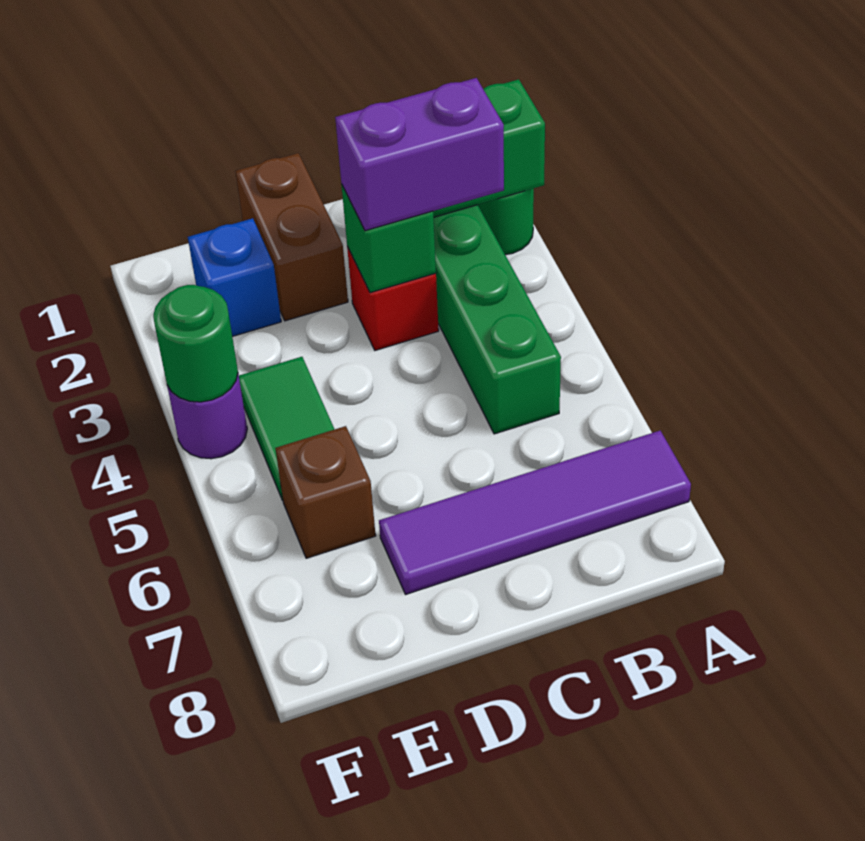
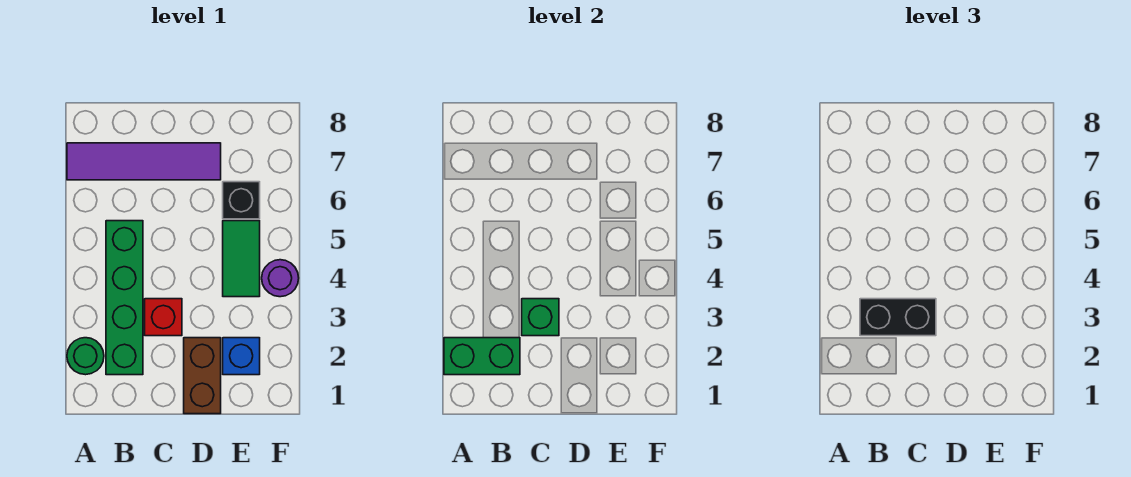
purple brick B3:C3 level 3 -> black brick B3:C3 level 3
brown brick E6 level 1 -> black brick E6 level 1
green round brick F4 level 2 -> none

